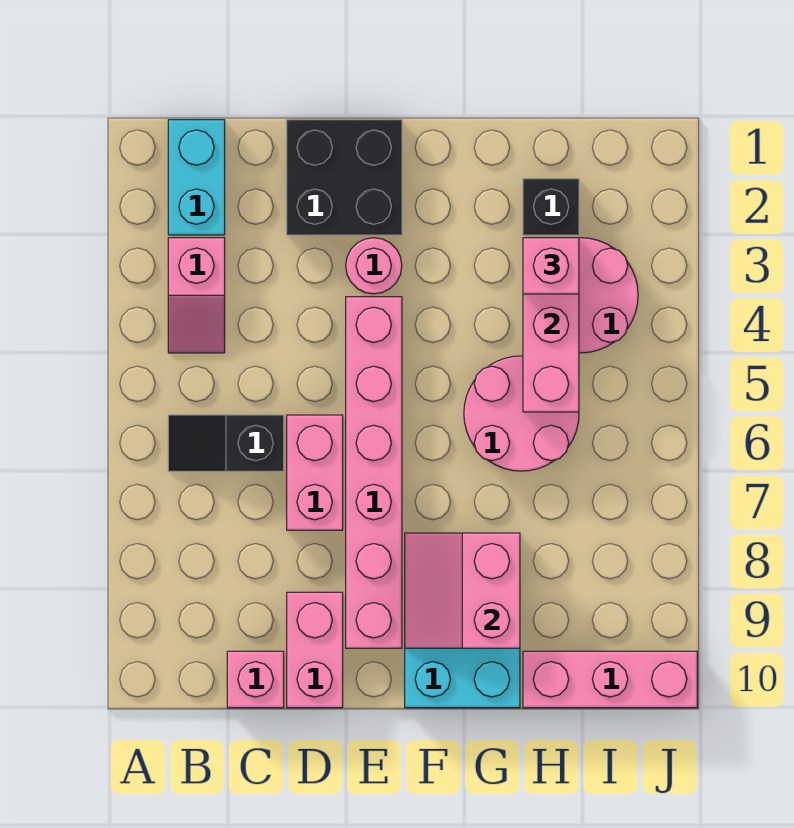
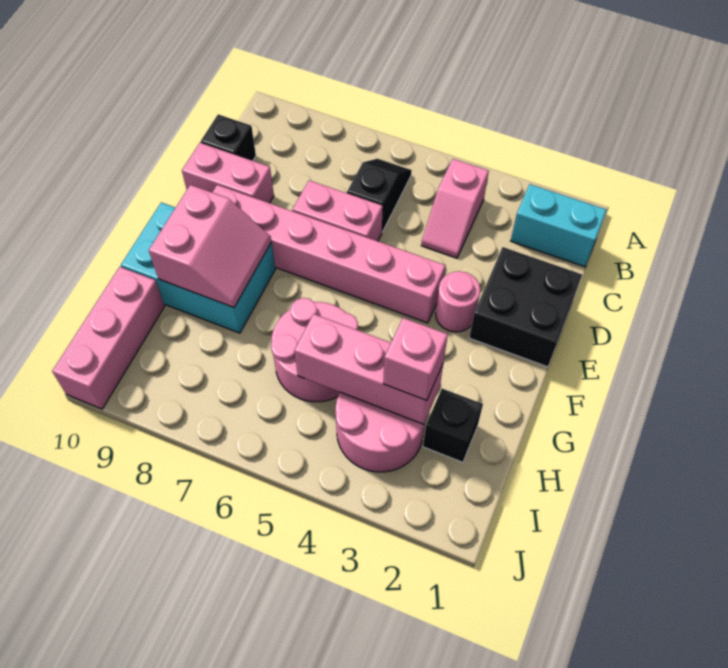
pink slope B3:B4 level 1 top 3 -> pink slope B4:C4 level 1 top B
pink brick C10 level 1 -> black brick C10 level 1
pink slope F8:G9 level 2 top G -> pink slope F8:G9 level 2 top 9

